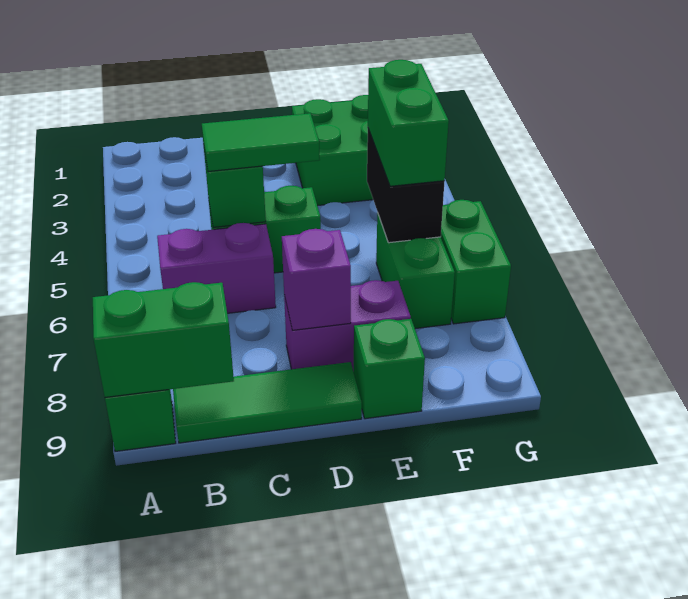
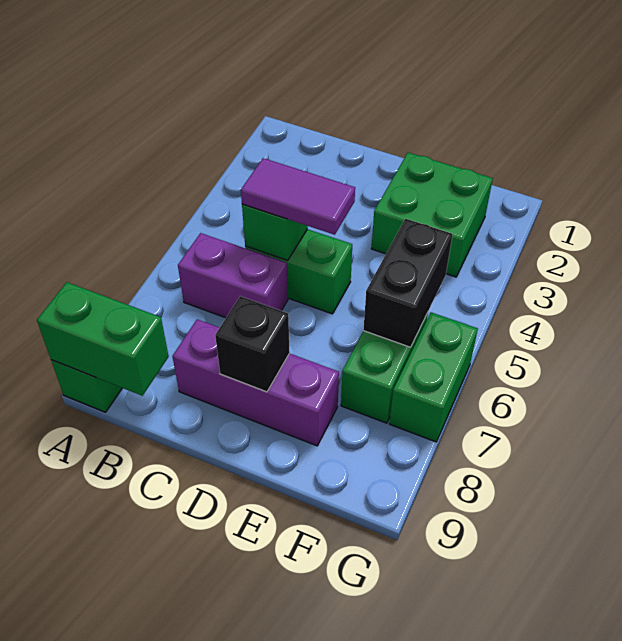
green tile B9:D9 level 1 -> none
green tile C5:D5 level 3 -> purple tile C5:D5 level 3
purple brick D8:E8 level 1 -> purple brick C8:E8 level 1
purple brick D8 level 2 -> black brick D8 level 2
green brick E9 level 1 -> none
green brick F5:F6 level 3 -> none

